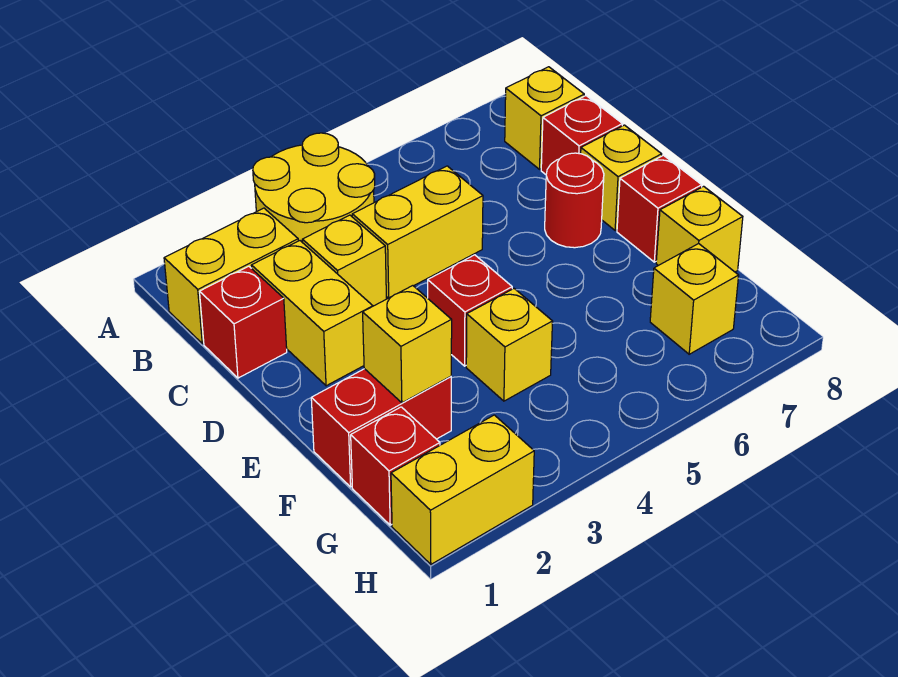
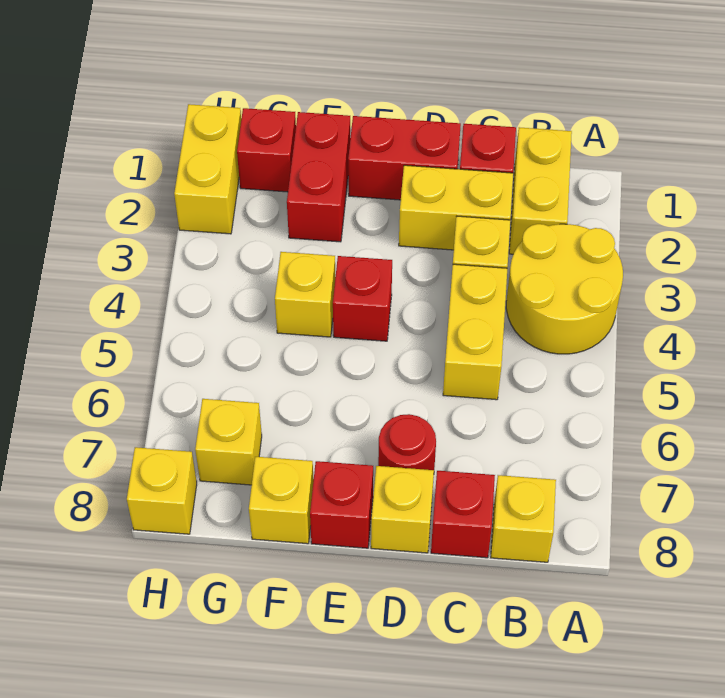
none -> red brick D1:E1 level 1
yellow brick F2 level 2 -> yellow brick H8 level 1

